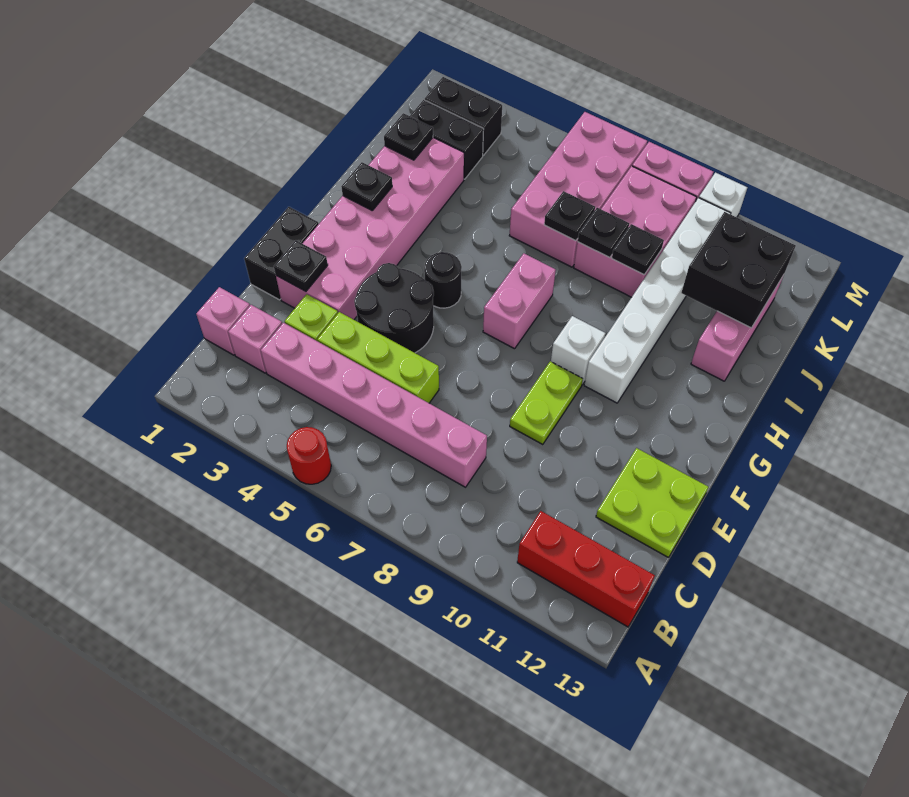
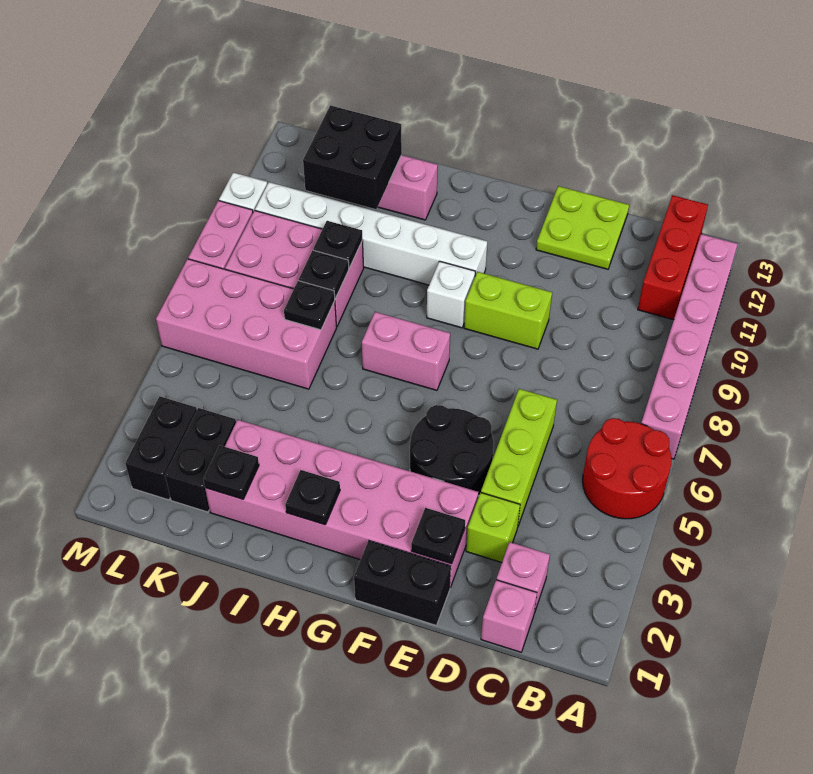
red round brick A5 level 1 -> red round brick A5:B6 level 1
pink brick C3:C8 level 1 -> pink brick A7:A12 level 1
lime plate E9:F9 level 1 -> lime brick E9:F9 level 1
black round brick G5 level 1 -> none

